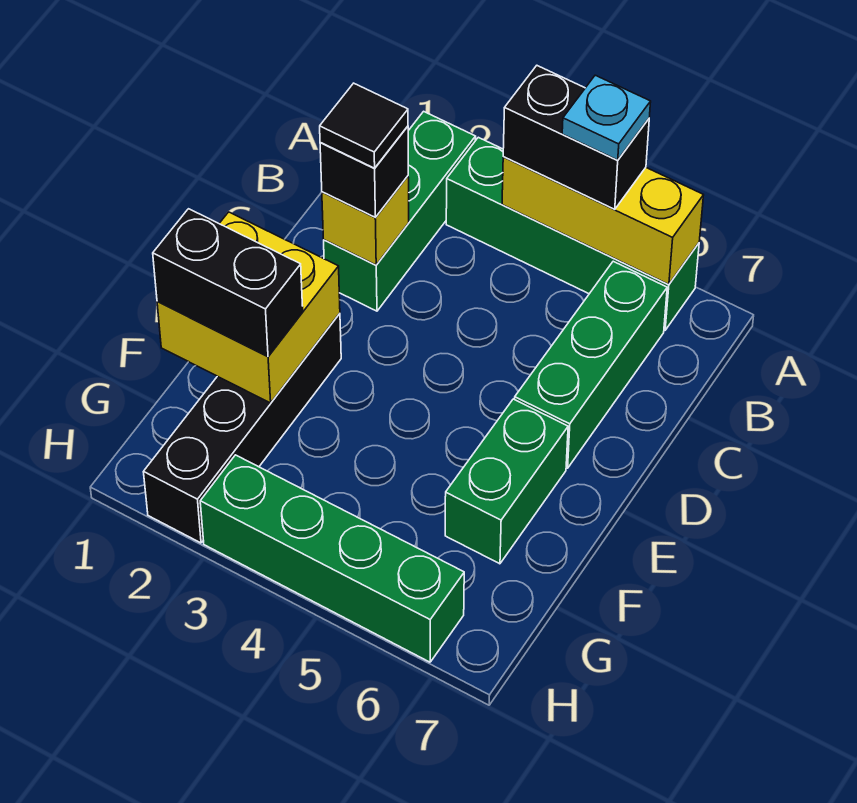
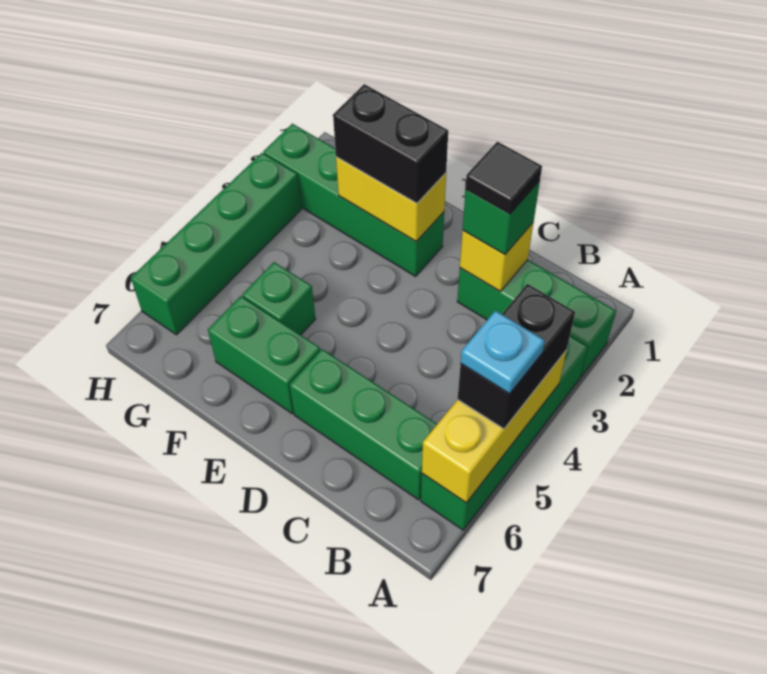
black brick C2 level 3 -> green brick C2 level 3
yellow brick E1:F2 level 2 -> yellow brick E2:F2 level 2
black brick E2:H2 level 1 -> green brick E2:H2 level 1
black brick F1:F2 level 3 -> black brick E2:F2 level 3
none -> green brick F5 level 1

